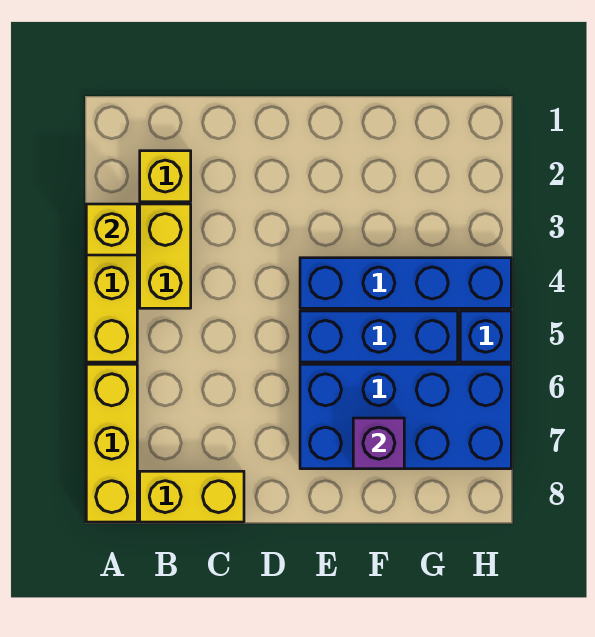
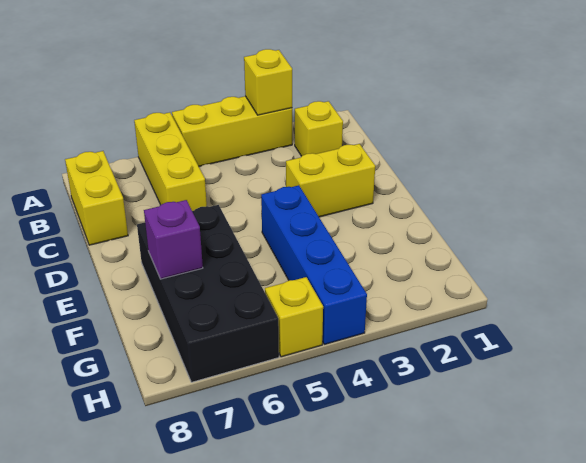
yellow brick A6:A8 level 1 -> yellow brick A6:C6 level 1
yellow brick B3:B4 level 1 -> yellow brick D2:D3 level 1
blue brick E5:G5 level 1 -> none
blue brick E6:H7 level 1 -> black brick E6:H7 level 1
blue brick H5 level 1 -> yellow brick H5 level 1

